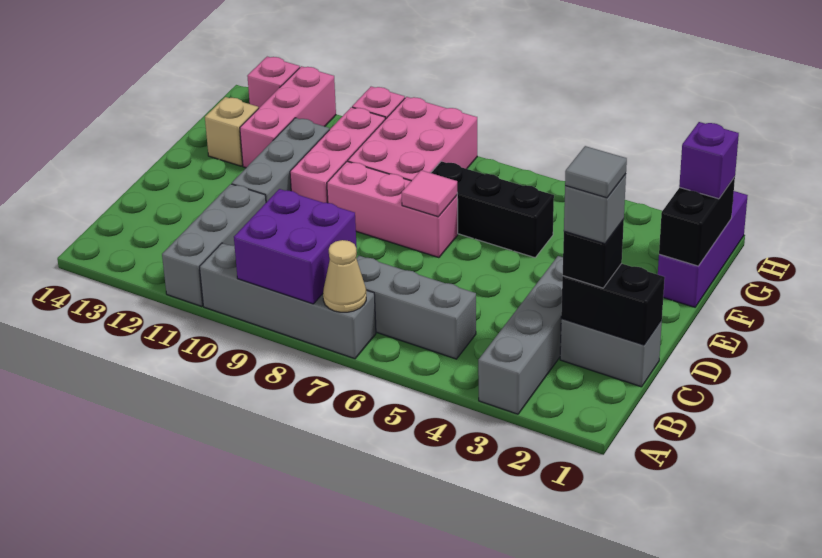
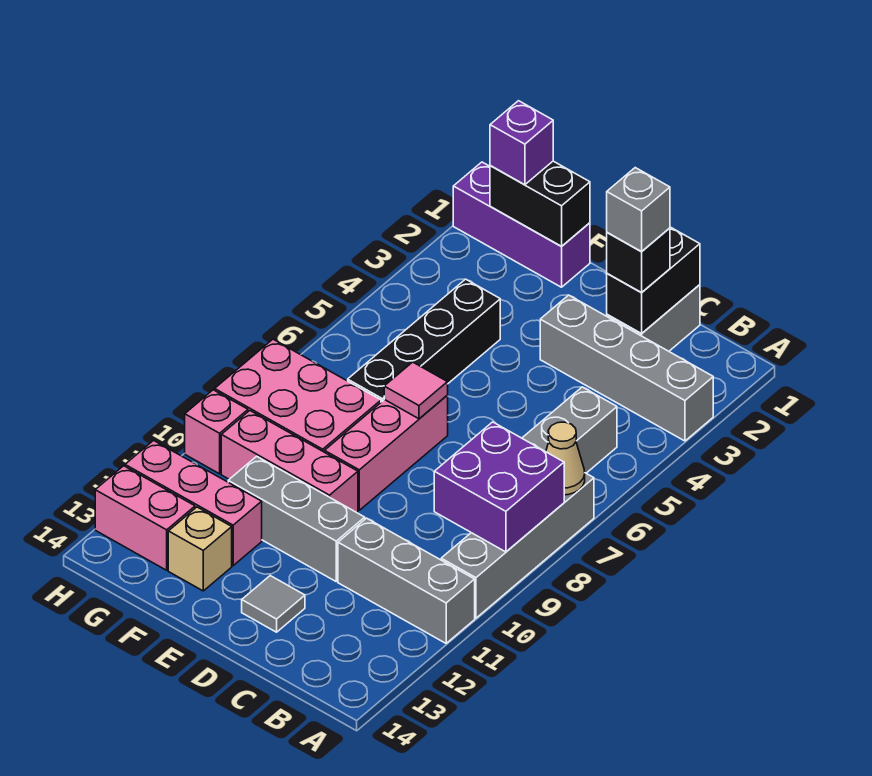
grey tile C2 level 5 -> grey tile D13 level 1
black brick F5:F7 level 1 -> black brick F4:F7 level 1
pink brick H13 level 1 -> pink brick G13:H13 level 1

